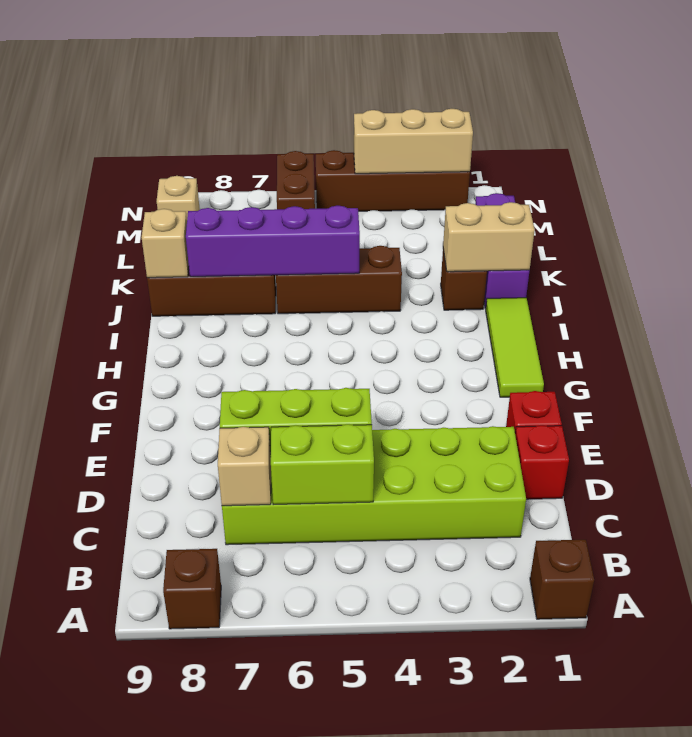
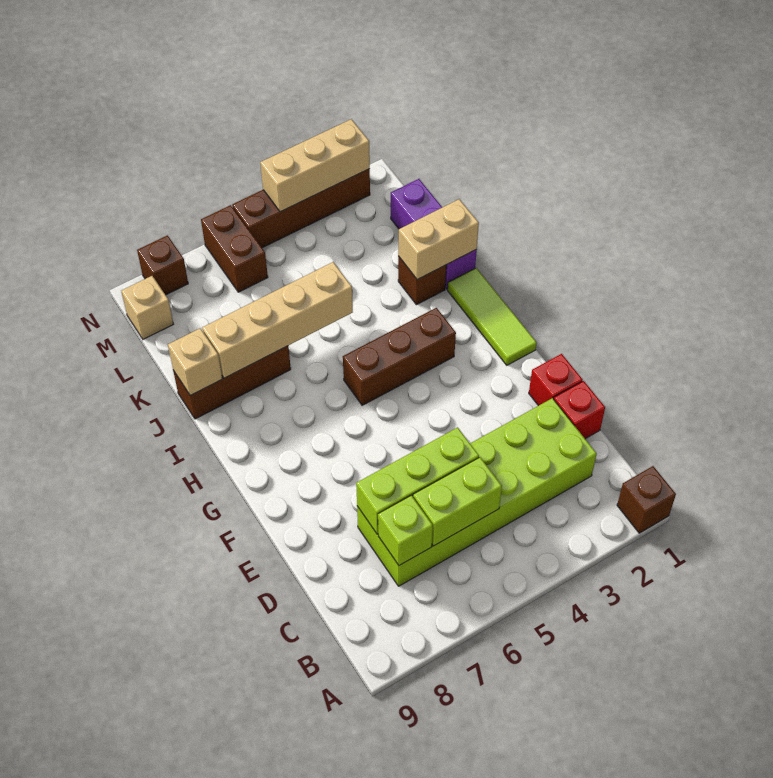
brown brick A8 level 1 -> brown brick N8 level 1
tan brick C7 level 2 -> lime brick C7 level 2
brown brick J4:J6 level 1 -> brown brick H3:H5 level 1
purple brick J5:J8 level 2 -> tan brick J5:J8 level 2

